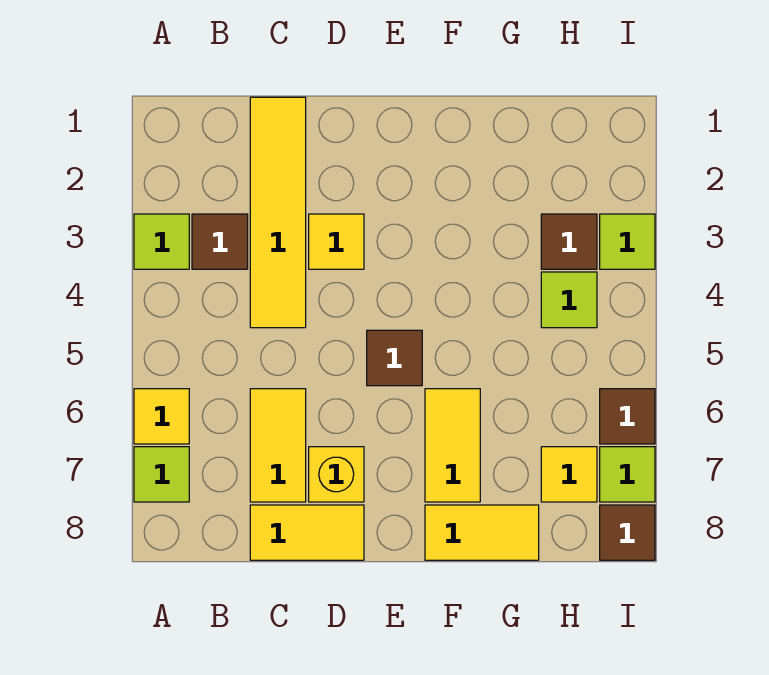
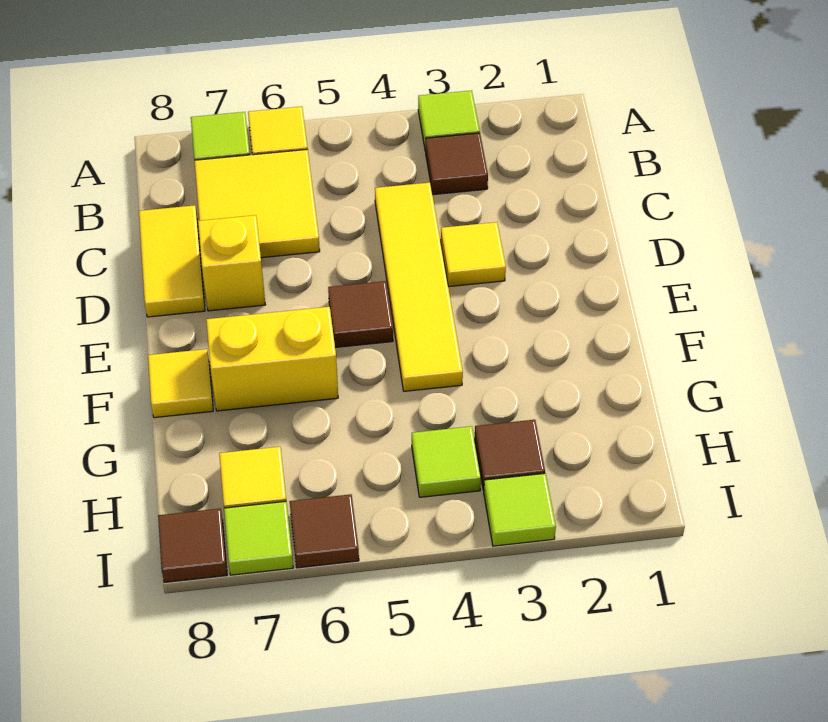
yellow tile C1:C4 level 1 -> yellow tile C4:F4 level 1
yellow tile C6:C7 level 1 -> yellow tile B6:C7 level 1
yellow tile F6:F7 level 1 -> yellow brick F6:F7 level 1
yellow tile F8:G8 level 1 -> yellow tile F8 level 1

